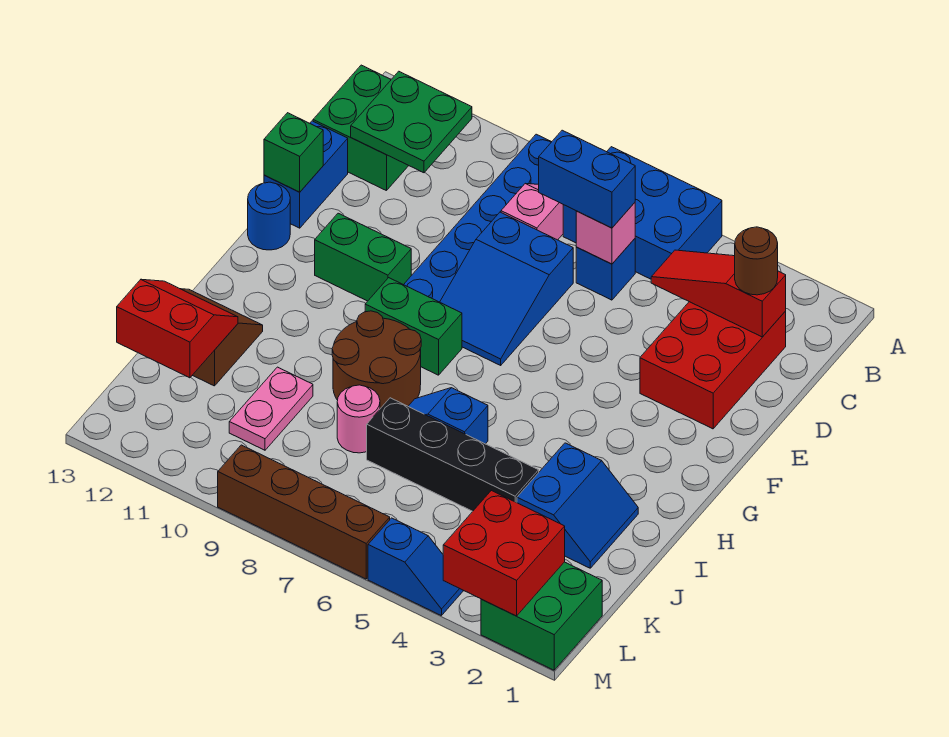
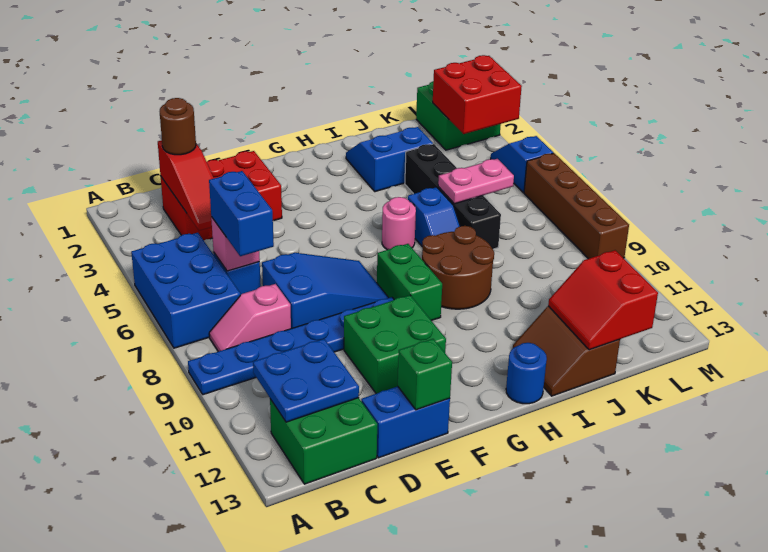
green plate B11:C12 level 2 -> blue plate B11:C12 level 2
green brick F10:F11 level 1 -> green brick E10:F11 level 1
blue round brick F13 level 1 -> blue round brick H13 level 1
pink round brick J8 level 1 -> pink round brick H6 level 1
pink plate J10:K10 level 1 -> pink plate J6:K6 level 2

